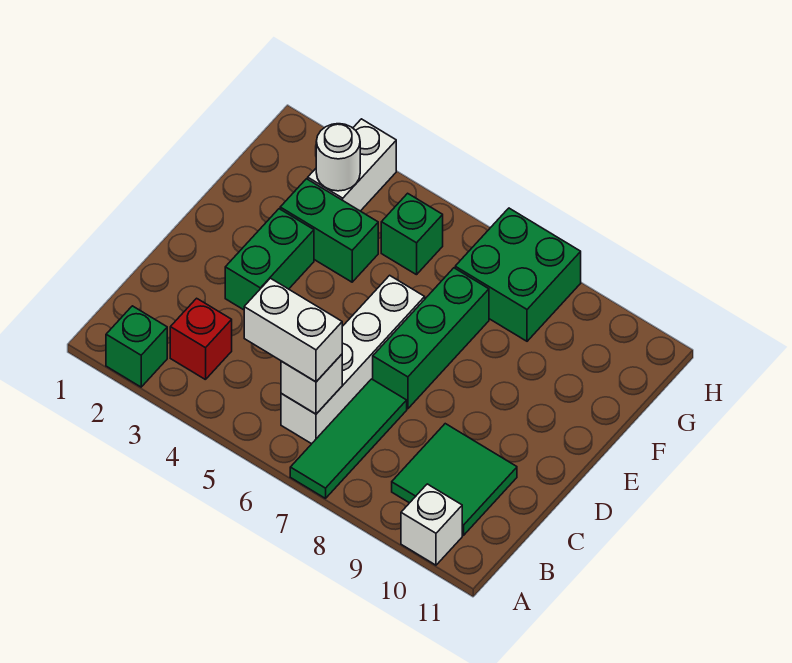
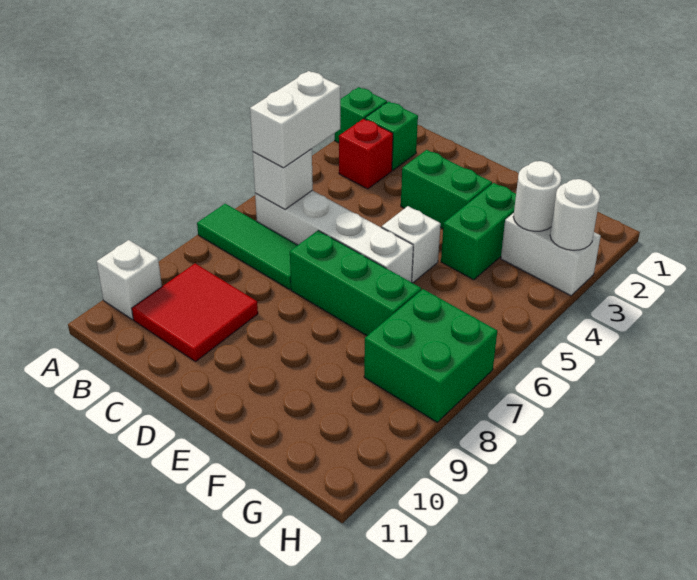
green tile B9:C10 level 1 -> red tile B9:C10 level 1
none -> white brick E5 level 1
green brick G5 level 1 -> green brick B2 level 1
none -> white round brick H3 level 2

